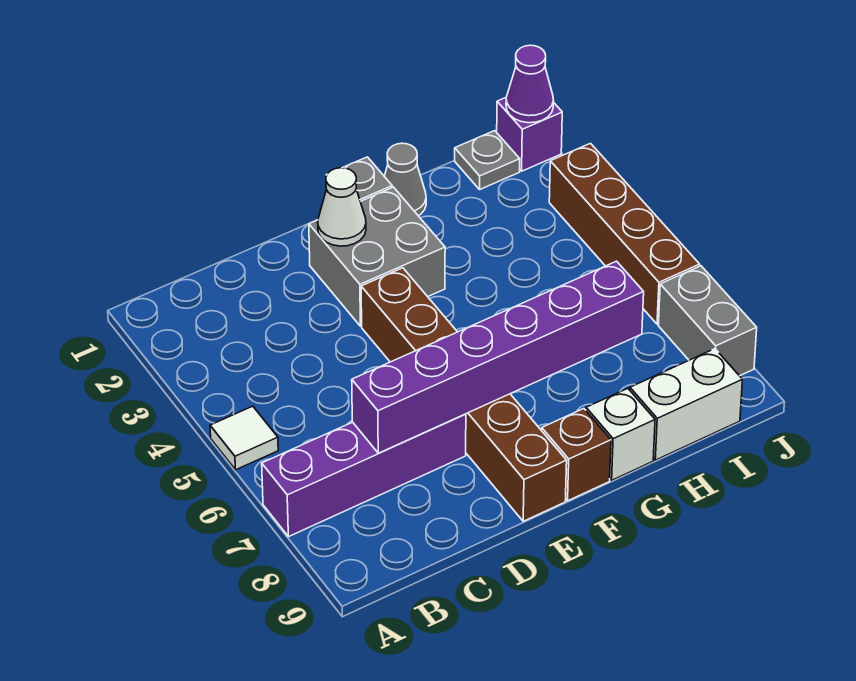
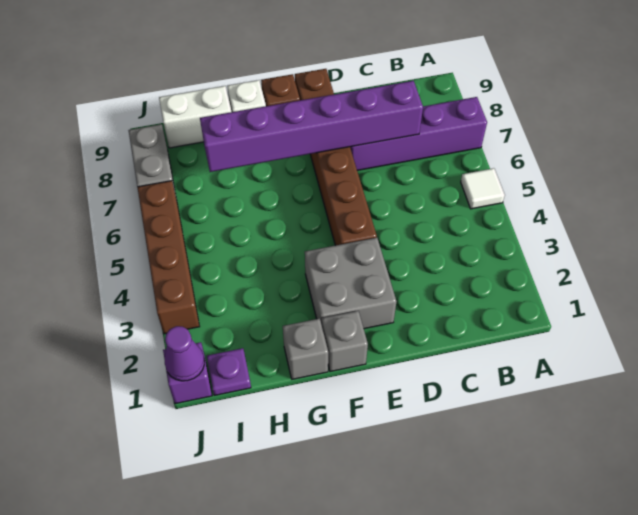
white cone E2 level 2 -> none
grey cone G1 level 1 -> grey brick G1 level 1
grey plate I1 level 1 -> purple plate I1 level 1

